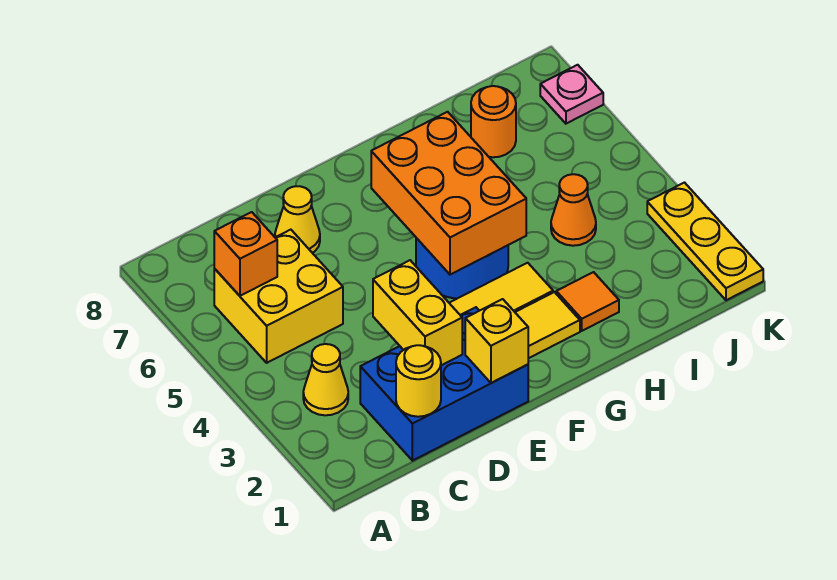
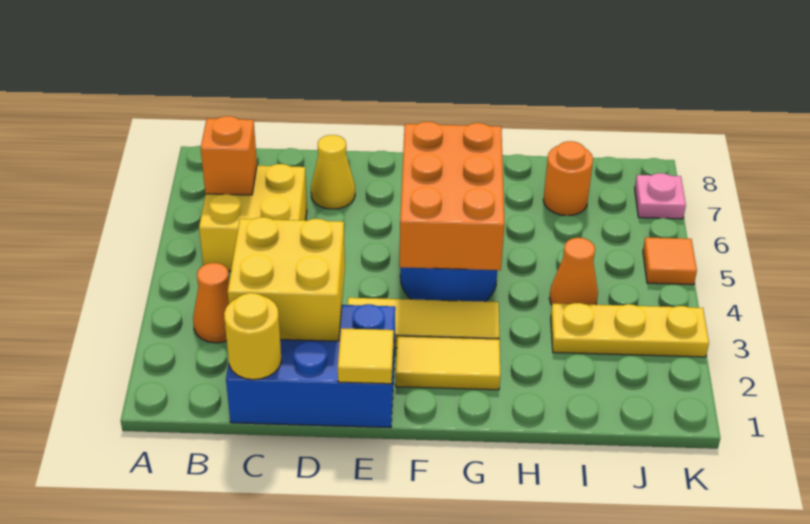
yellow cone B3 level 1 -> orange cone B3 level 1
yellow brick D2:D3 level 2 -> yellow brick C2:D3 level 2
yellow brick E1 level 2 -> yellow tile E1 level 2
orange tile H2 level 1 -> orange tile K5 level 1
yellow plate K1:K3 level 1 -> yellow plate I3:K3 level 1

